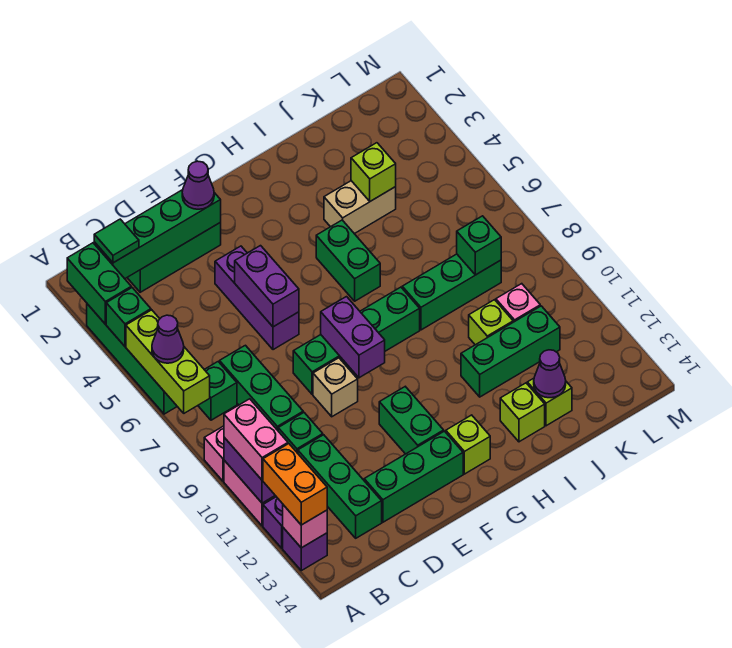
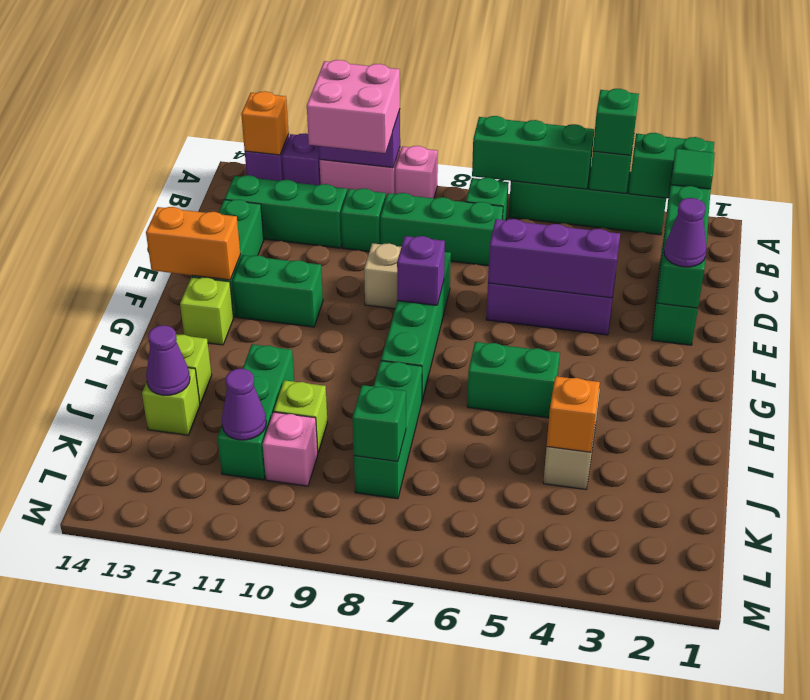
none -> green brick A4 level 3
lime brick A5:A7 level 2 -> green brick A5:A7 level 2
purple cone A6 level 3 -> purple cone K11 level 2
pink brick A10:A11 level 3 -> pink brick A10:B11 level 3
orange brick A12:A13 level 3 -> orange brick F13:F14 level 2
pink brick A13 level 2 -> orange brick A13 level 2
purple brick E5:E6 level 2 -> purple brick E4:E6 level 2
purple brick F8:F9 level 2 -> purple brick F8 level 2
lime brick J4 level 2 -> orange brick J4 level 2

